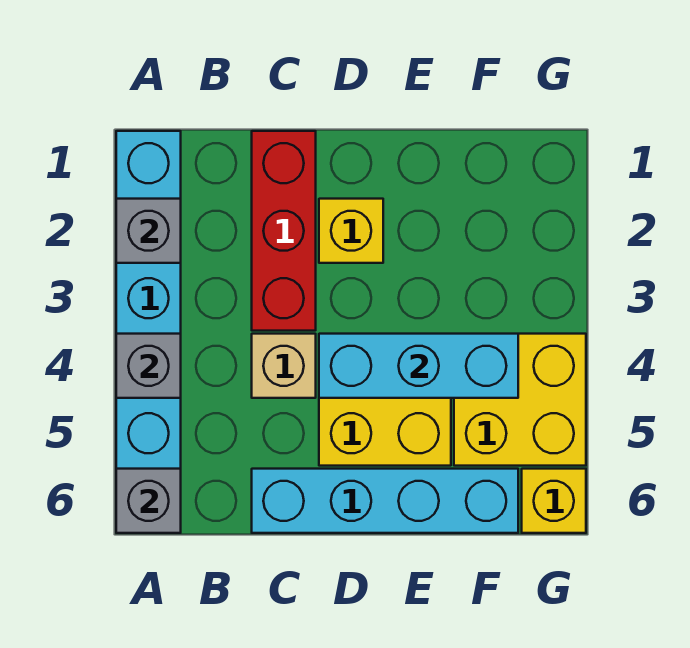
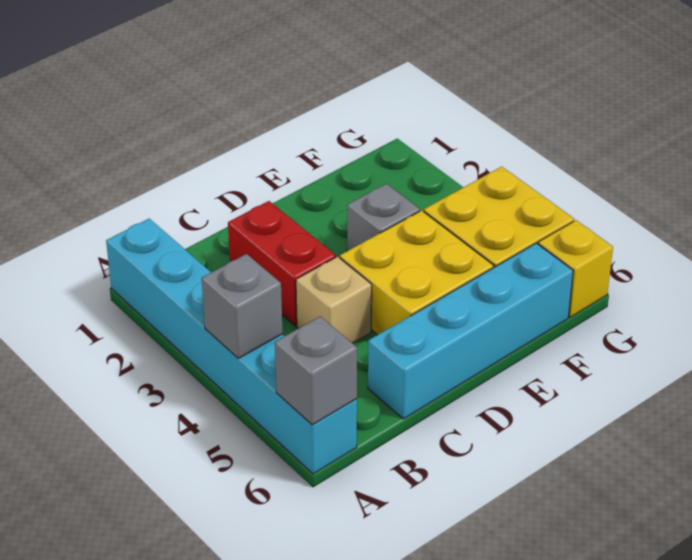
grey brick A2 level 2 -> grey brick E3 level 1
red brick C1:C3 level 1 -> red brick C2:C3 level 1
yellow brick D2 level 1 -> none
cyan brick D4:F4 level 2 -> none

